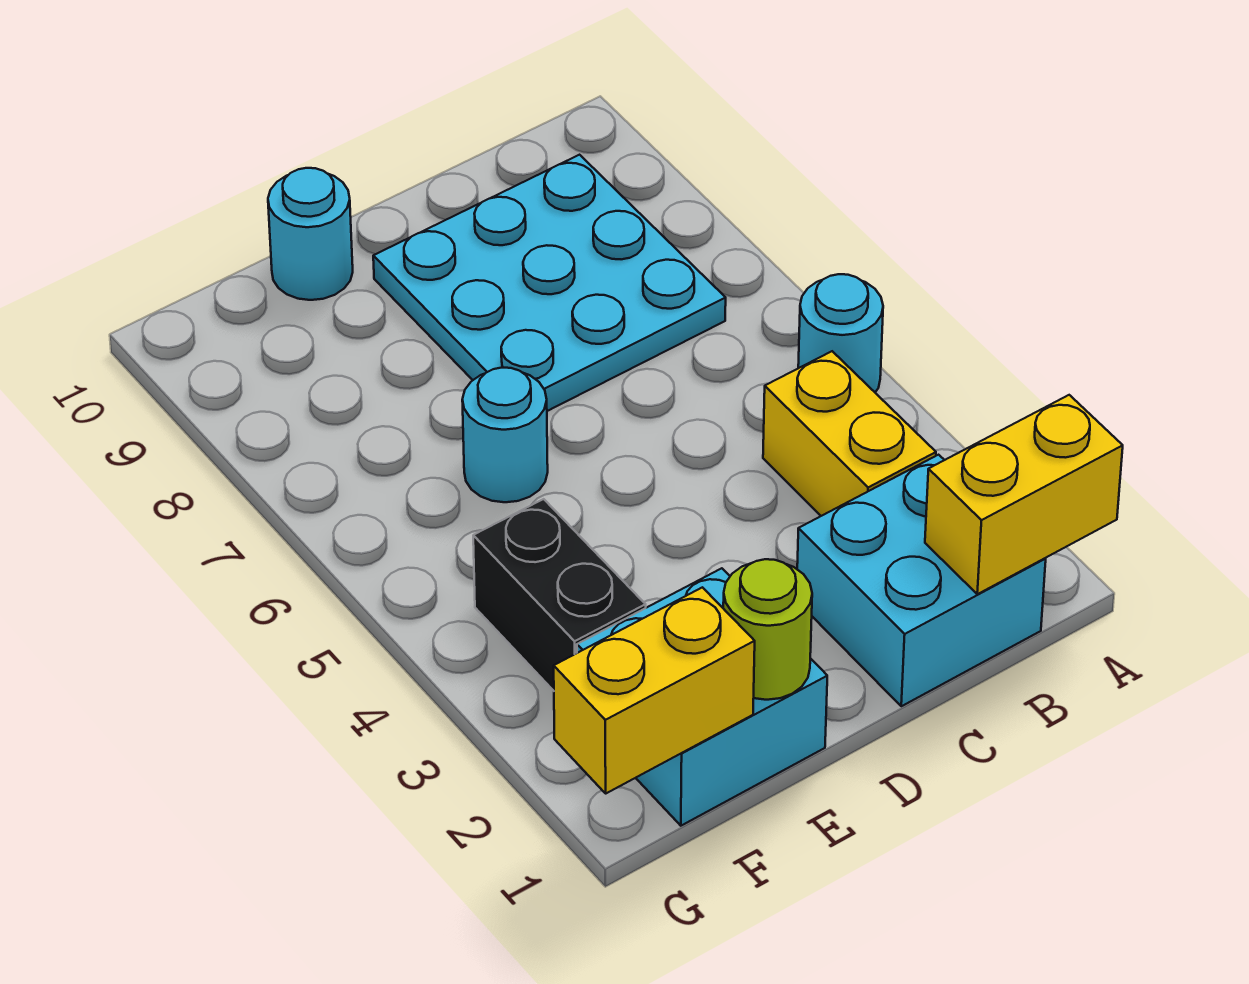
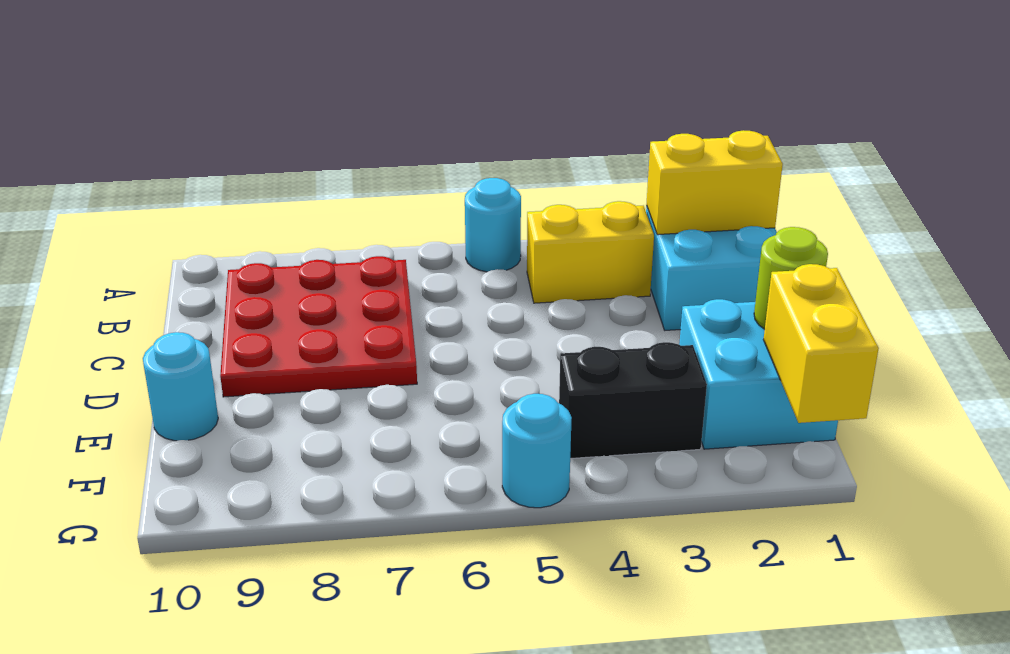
yellow brick A1:B1 level 2 -> yellow brick B1:B2 level 2
cyan plate B7:D9 level 1 -> red plate B7:D9 level 1
cyan round brick E6 level 1 -> cyan round brick G5 level 1

